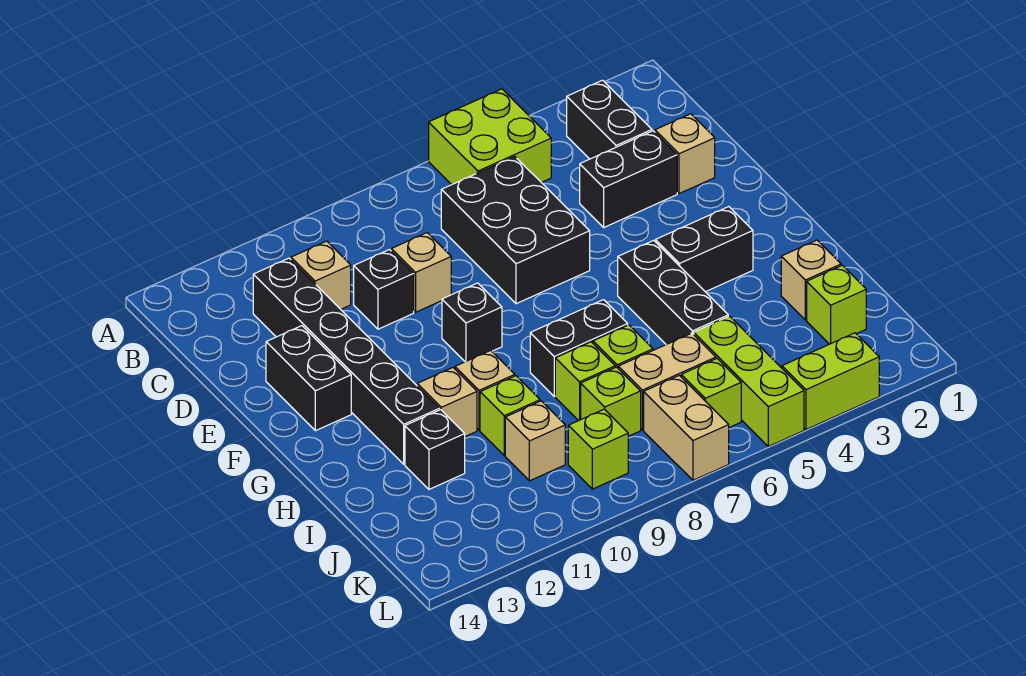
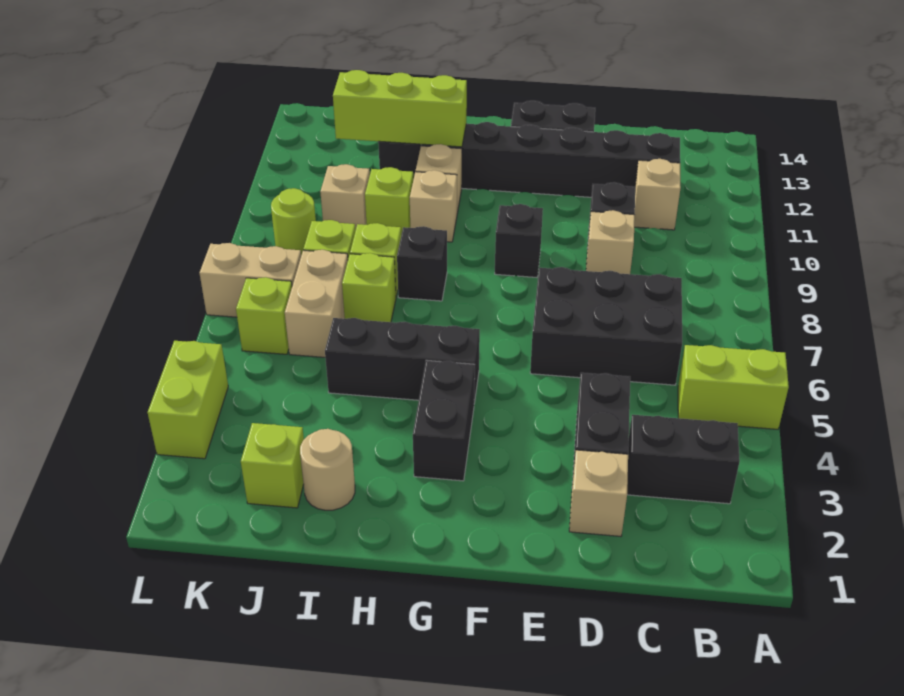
lime brick A5:B6 level 1 -> lime brick A5:B5 level 1
black brick H7:H8 level 1 -> black brick H8 level 1
tan brick I2 level 1 -> tan round brick I2 level 1
lime brick J5:L5 level 1 -> lime brick H12:J12 level 2
lime brick K9 level 1 -> lime round brick K9 level 1

